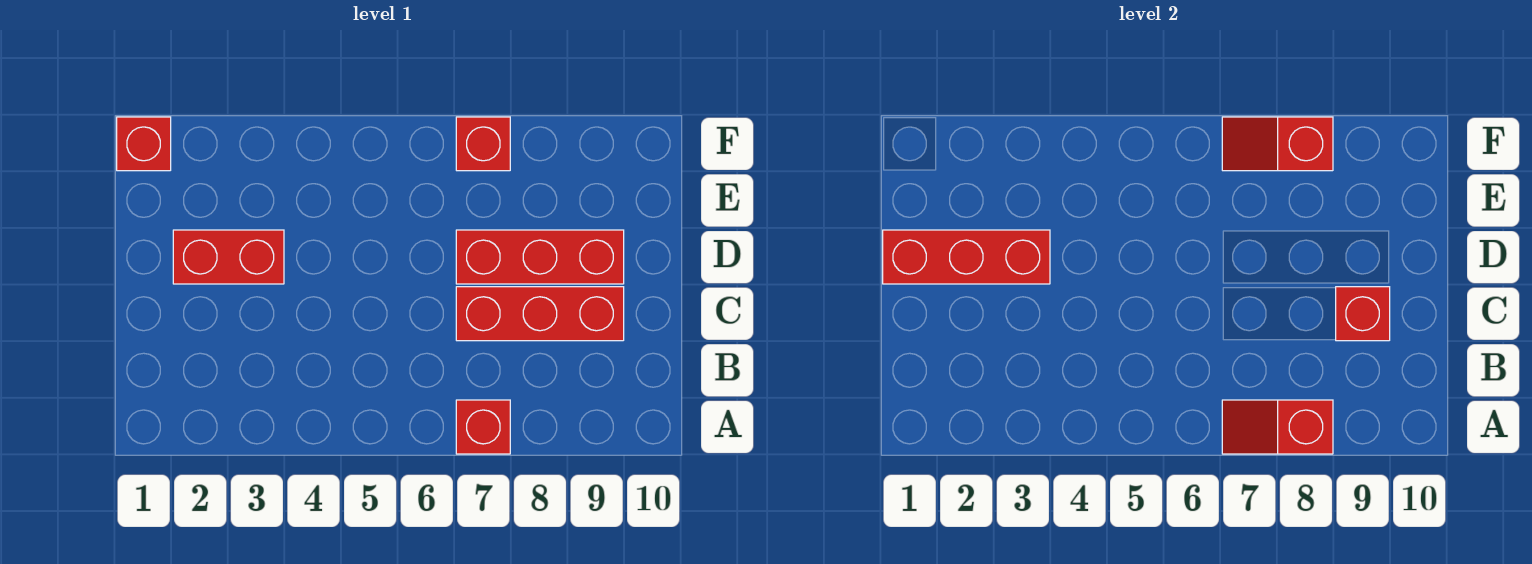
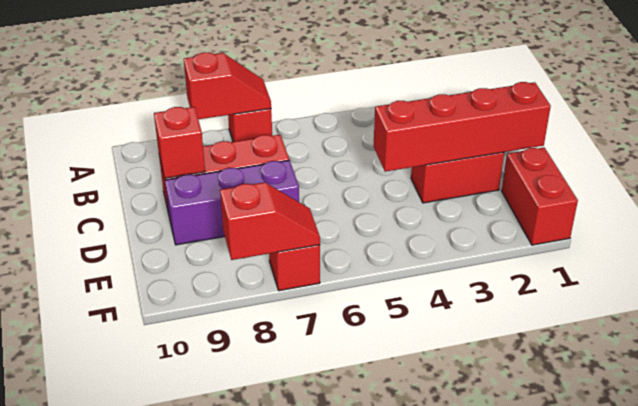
red brick D1:D3 level 2 -> red brick D1:D4 level 2
red brick D7:D9 level 1 -> purple brick D7:D9 level 1
red brick F1 level 1 -> red brick E1:F1 level 1

